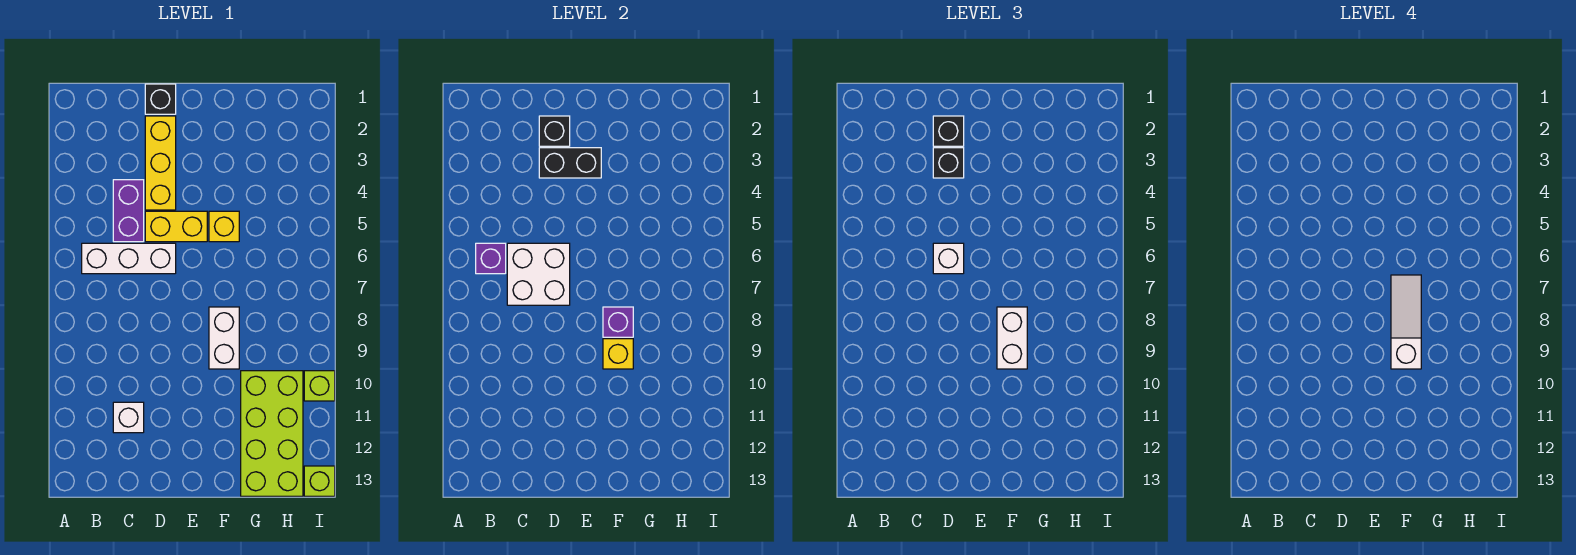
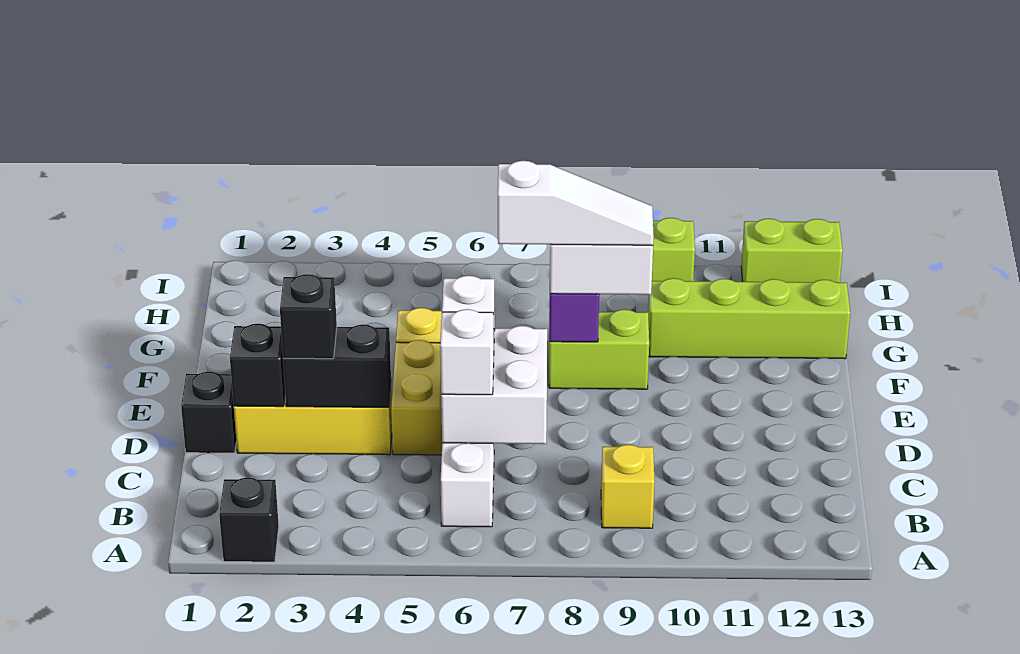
purple brick B6 level 2 -> none
purple brick C4:C5 level 1 -> none
white brick C11 level 1 -> white brick C6 level 3
black brick D2 level 3 -> black brick A2 level 1
black brick D3:E3 level 2 -> black brick D3:D4 level 2
white slope F7:F9 level 4 top 9 -> white slope F7:F9 level 4 top 7
white brick F8:F9 level 1 -> lime brick F8:F9 level 1
yellow brick F9 level 2 -> yellow brick B9 level 1
lime brick G10:H13 level 1 -> lime brick G10:G13 level 1
lime brick I13 level 1 -> lime brick I12:I13 level 1

